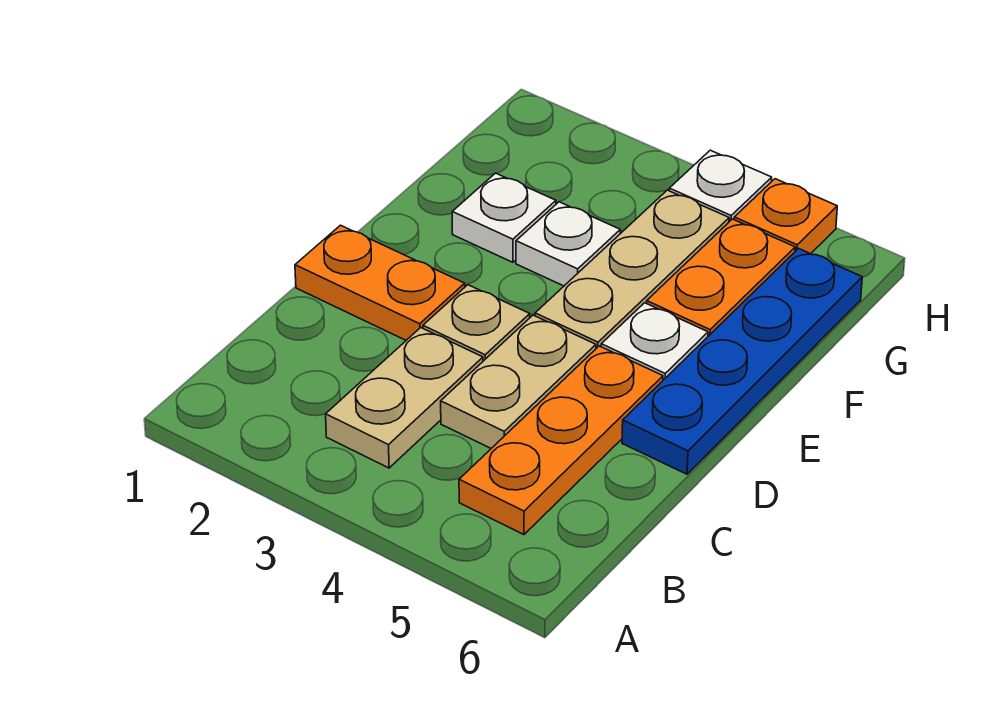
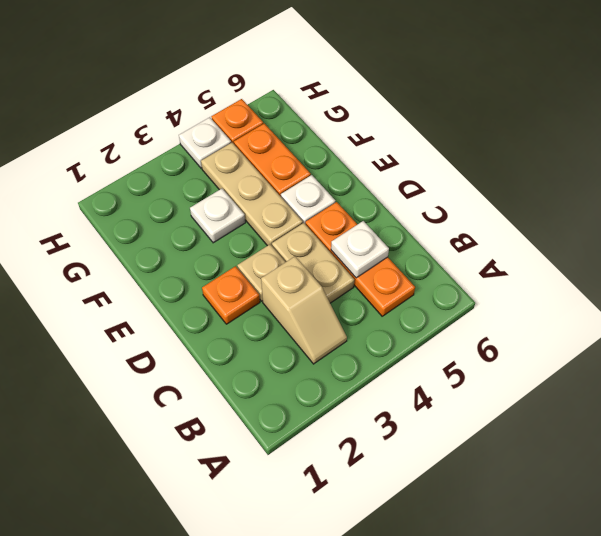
tan plate B3:C3 level 1 -> tan slope B3:C3 level 1 top C
orange plate D1:D2 level 1 -> orange plate D2 level 1
blue plate D6:G6 level 1 -> none
white plate F2 level 1 -> white plate C5 level 2

